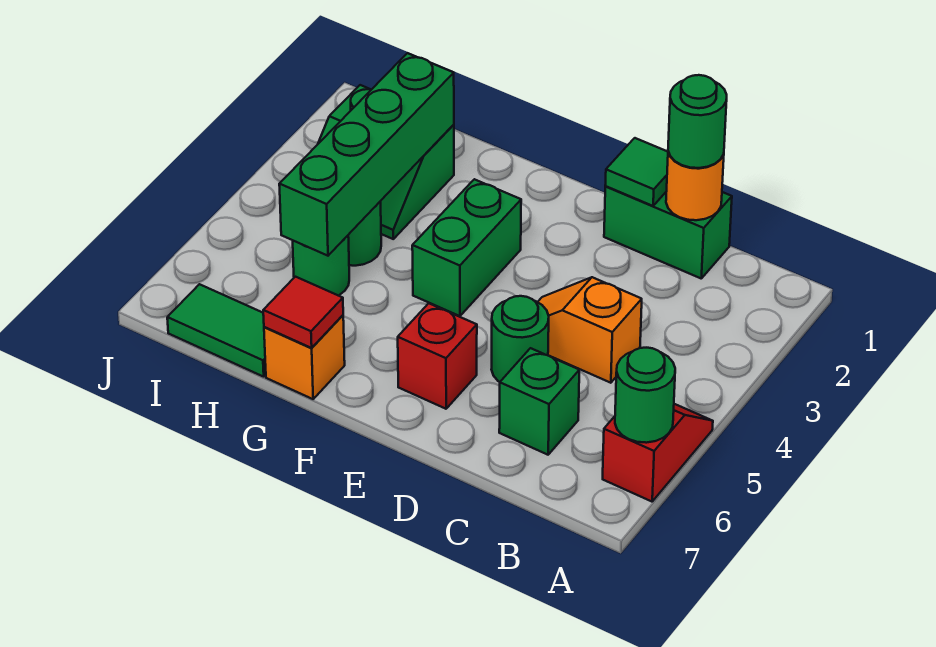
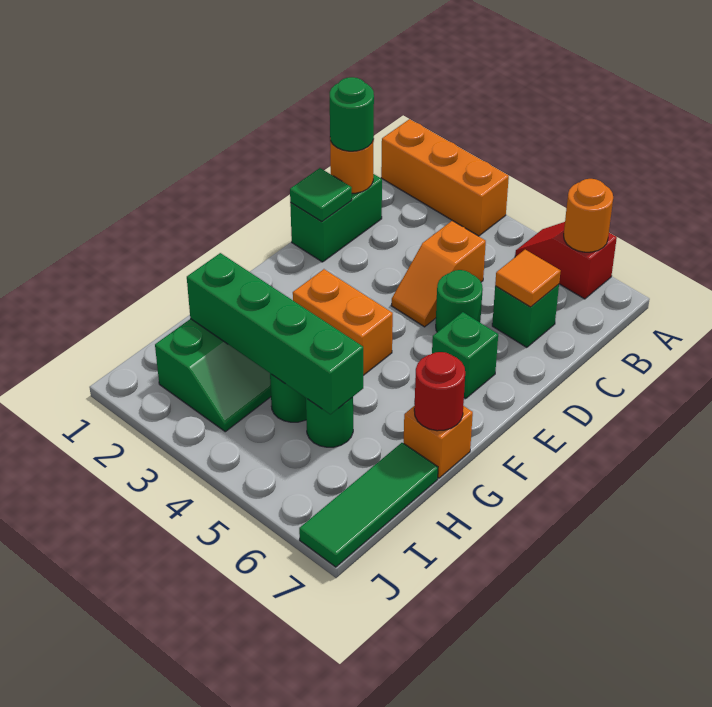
none -> orange brick A1:A3 level 1
green round brick A6 level 2 -> orange round brick A6 level 2
none -> orange tile C6 level 2
red brick E6 level 1 -> green brick E6 level 1
green brick F3:F4 level 1 -> orange brick F3:F4 level 1
red tile G7 level 2 -> red round brick G7 level 2
green tile H7:I7 level 1 -> green tile H7:J7 level 1

